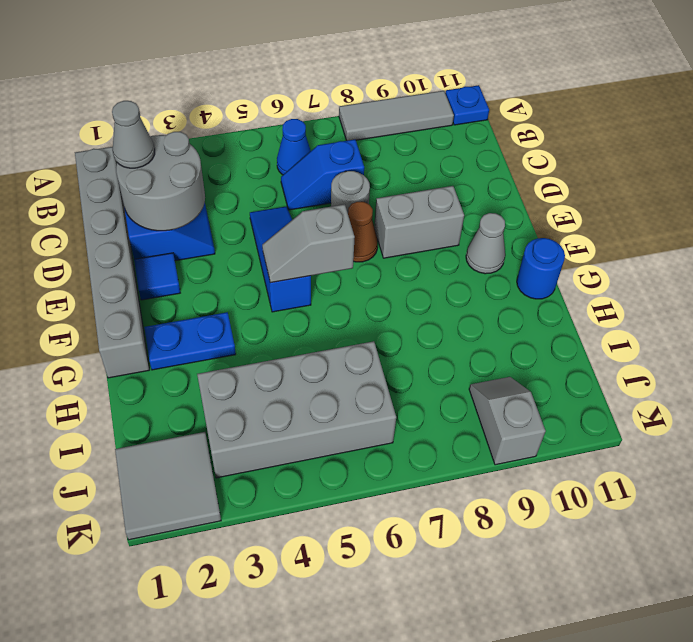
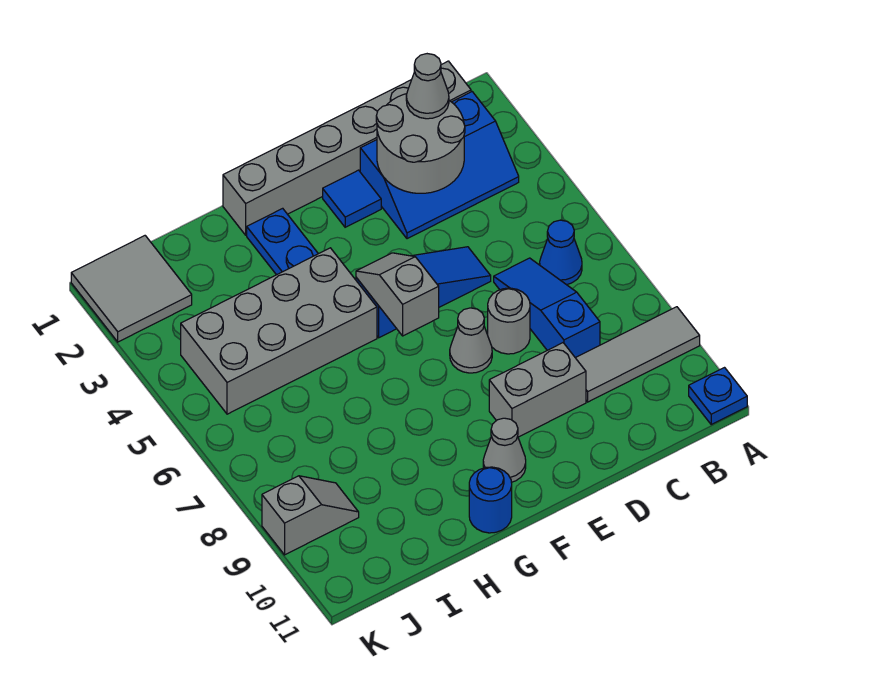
grey tile A8:A10 level 1 -> grey tile A9:C9 level 1
blue slope C6:C7 level 1 top 7 -> blue slope C6:C8 level 1 top 8
brown cone E7 level 1 -> grey cone E7 level 1
grey brick E8:E9 level 1 -> grey brick D9:E9 level 1
grey brick I3:J6 level 1 -> grey brick G4:J5 level 1

